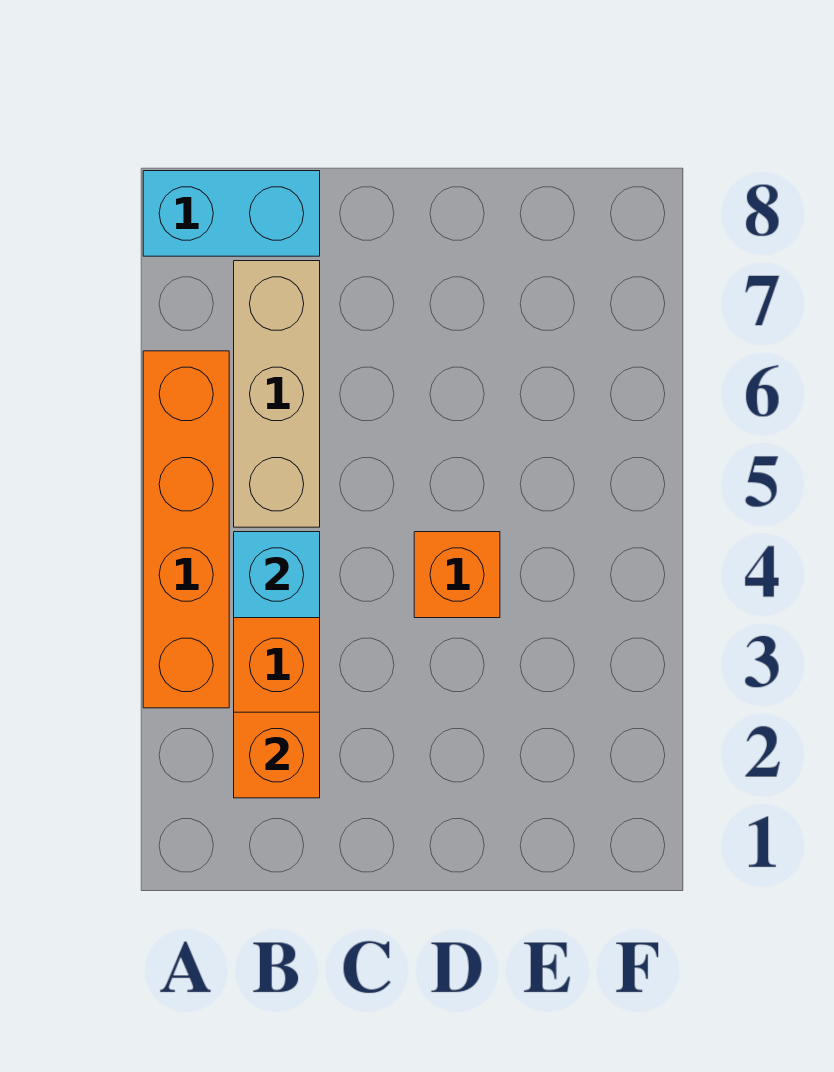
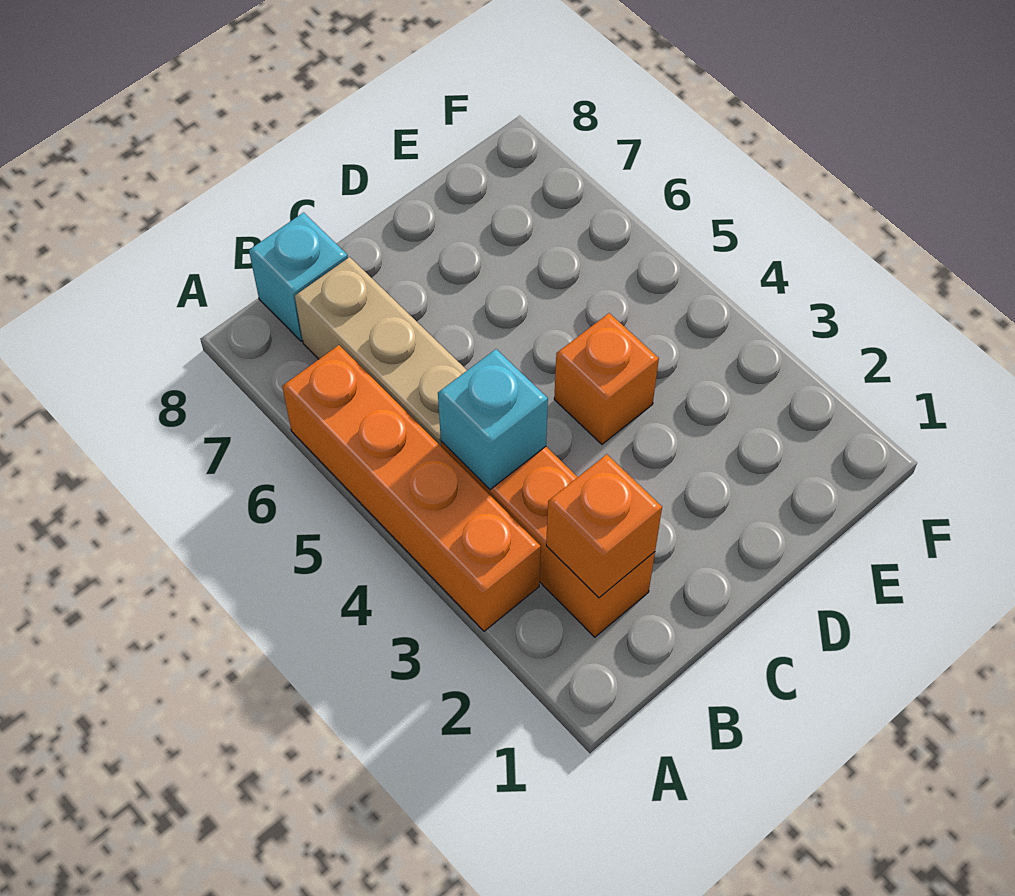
cyan brick A8:B8 level 1 -> cyan brick B8 level 1

